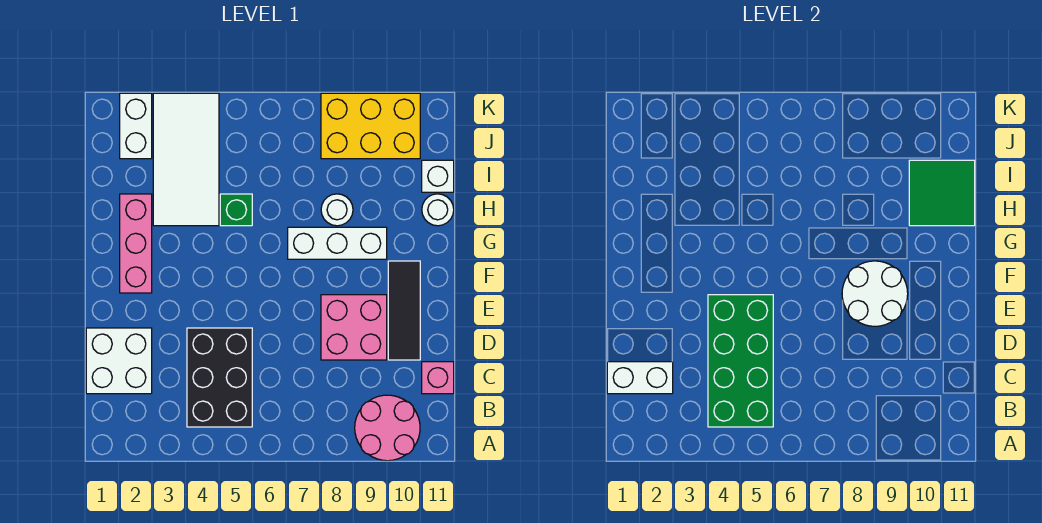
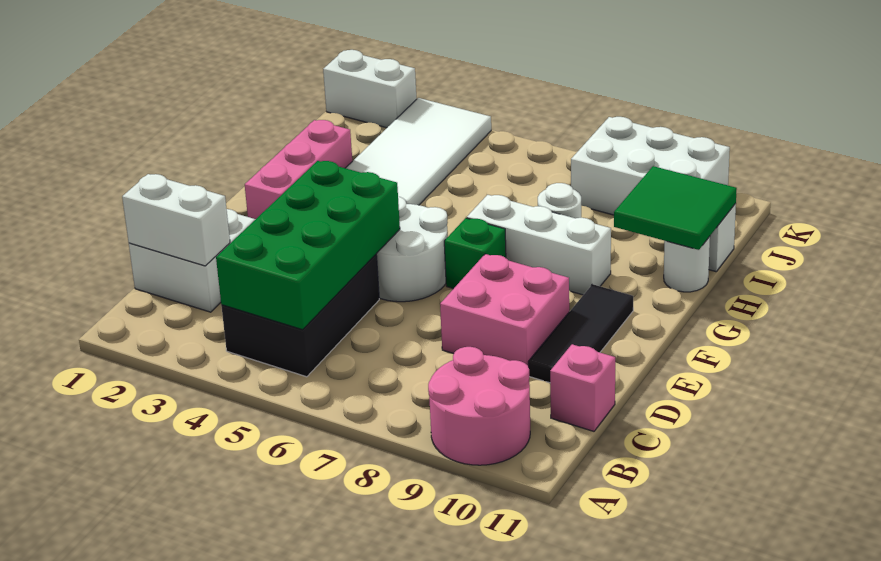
white round brick E8:F9 level 2 -> white round brick E5:F6 level 1
green brick H5 level 1 -> green brick F7 level 1
white brick J2:K2 level 1 -> white brick K1:K2 level 1
yellow brick J8:K10 level 1 -> white brick J8:K10 level 1

